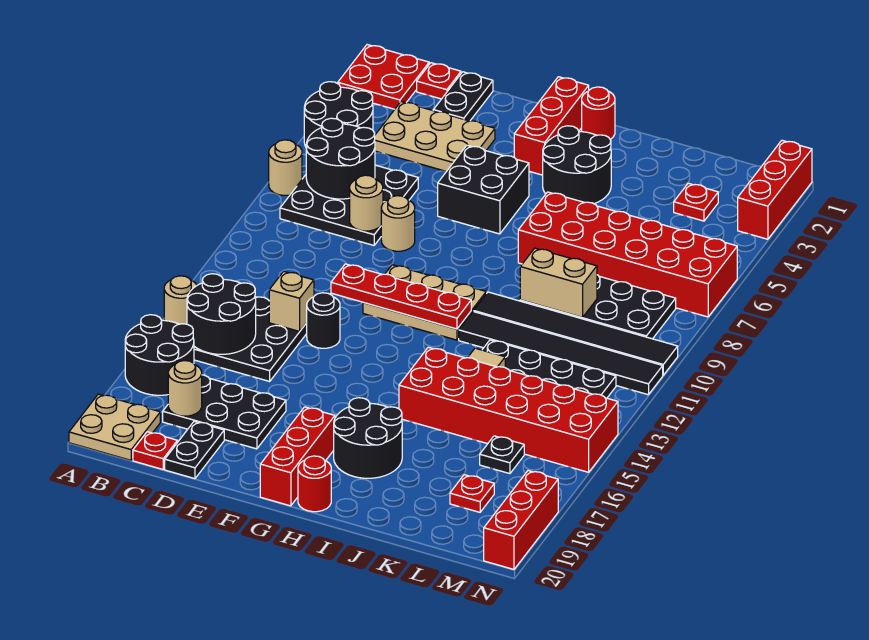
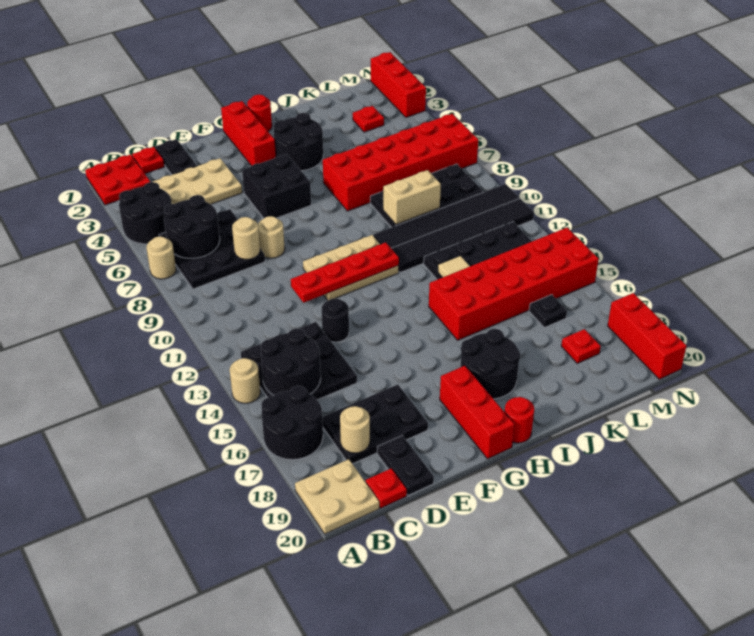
tan brick D13 level 2 -> none

